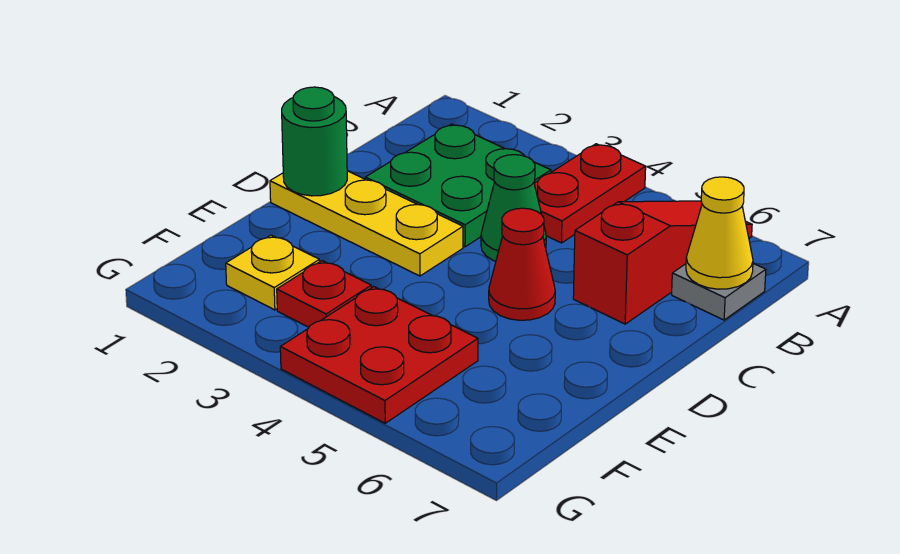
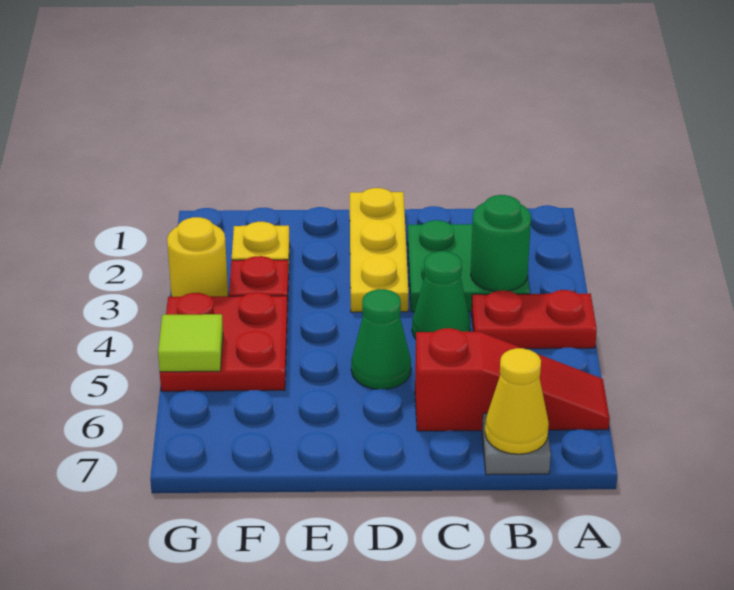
green round brick D1 level 2 -> green round brick B3 level 2
red cone D5 level 1 -> green cone D5 level 1
none -> yellow round brick G3 level 1
none -> lime tile G5 level 2

